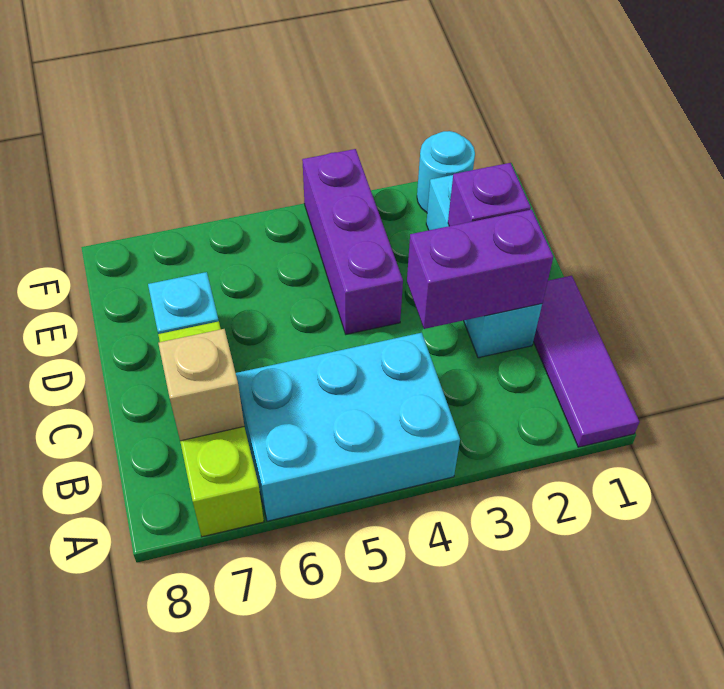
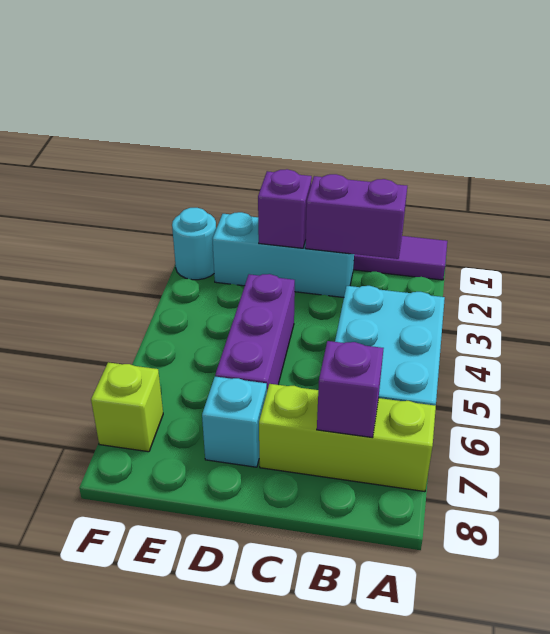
tan brick B7 level 2 -> purple brick B7 level 2
purple brick C2:C3 level 2 -> purple brick B2:C2 level 2
purple brick D4:F4 level 1 -> purple brick D4:D6 level 1
none -> lime brick F7 level 1

